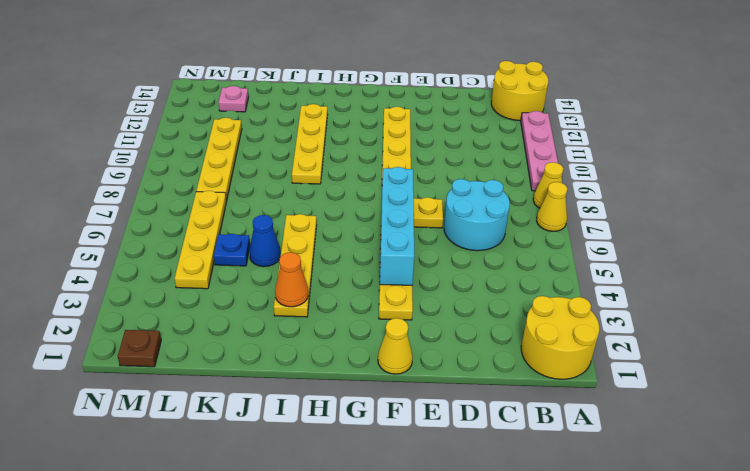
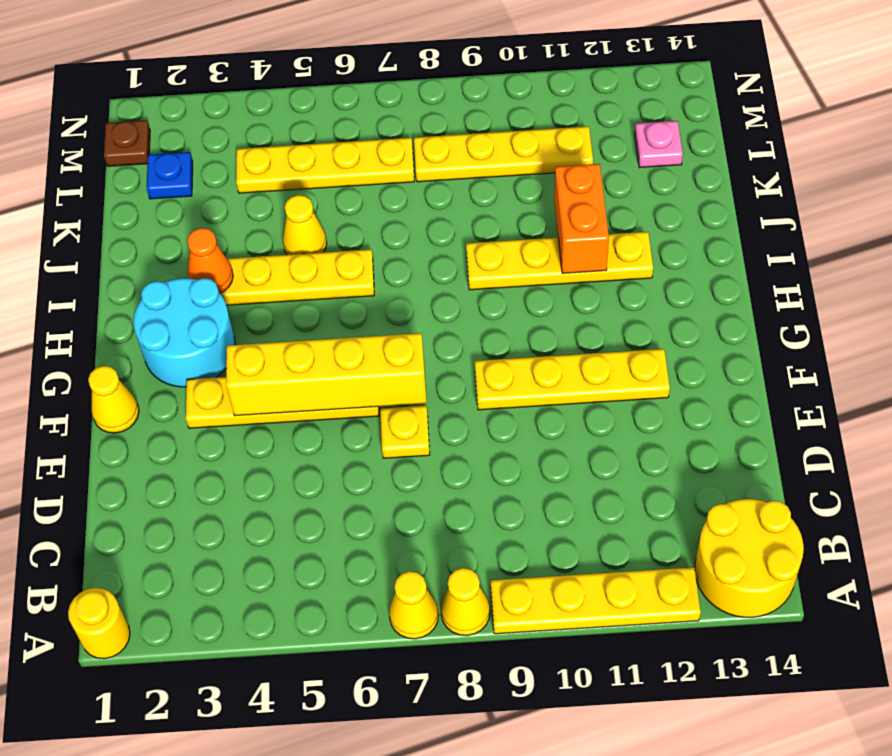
yellow round brick A1:B2 level 1 -> yellow round brick A1 level 1
pink plate A9:A12 level 1 -> yellow plate A9:A12 level 1
cyan round brick C6:D7 level 1 -> cyan round brick G2:H3 level 1
cyan brick F4:F7 level 2 -> yellow brick F4:F7 level 2
none -> orange brick I11:J11 level 2
blue cone J5 level 1 -> yellow cone J5 level 1
blue plate K5 level 1 -> blue plate L2 level 1

